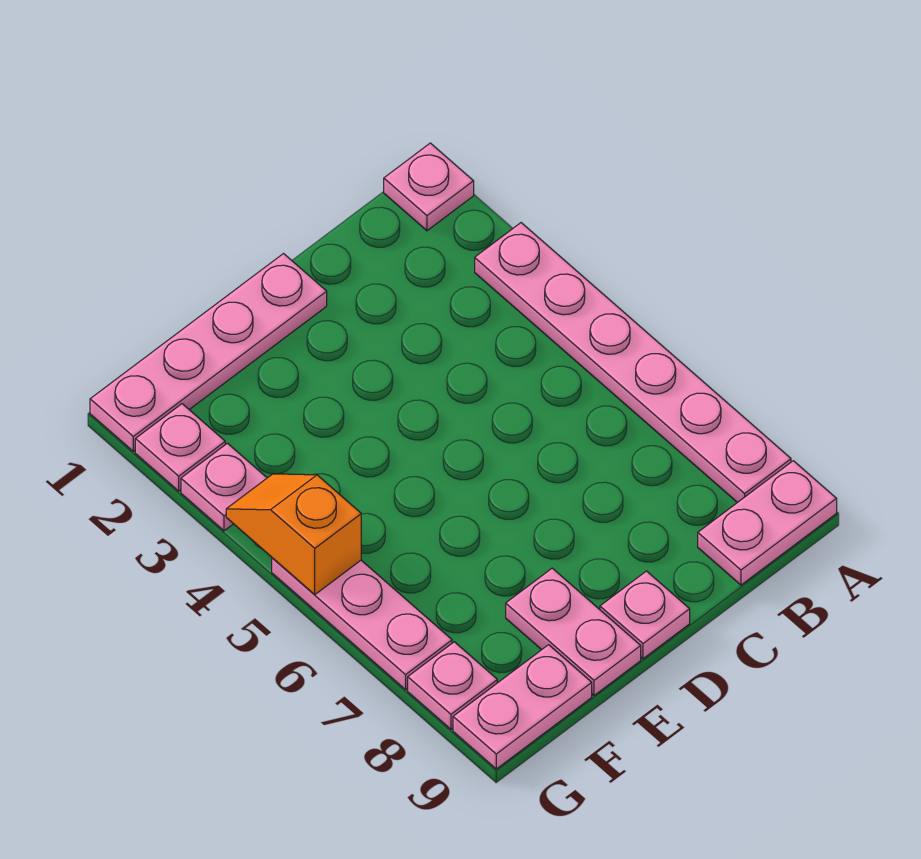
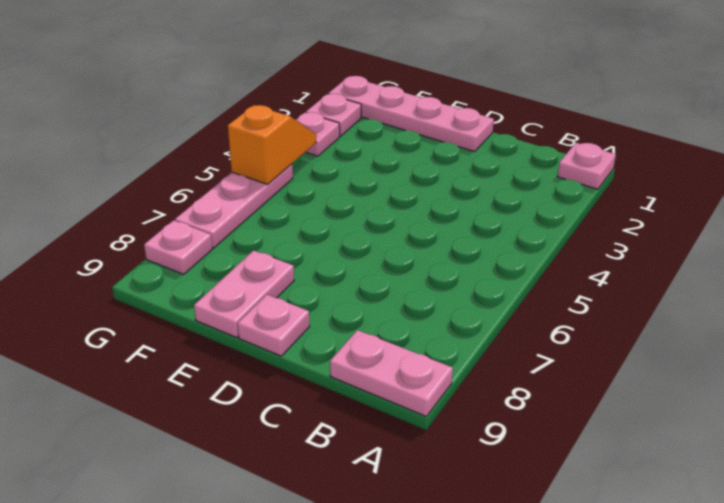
pink plate A3:A8 level 1 -> none
pink plate F9:G9 level 1 -> none

